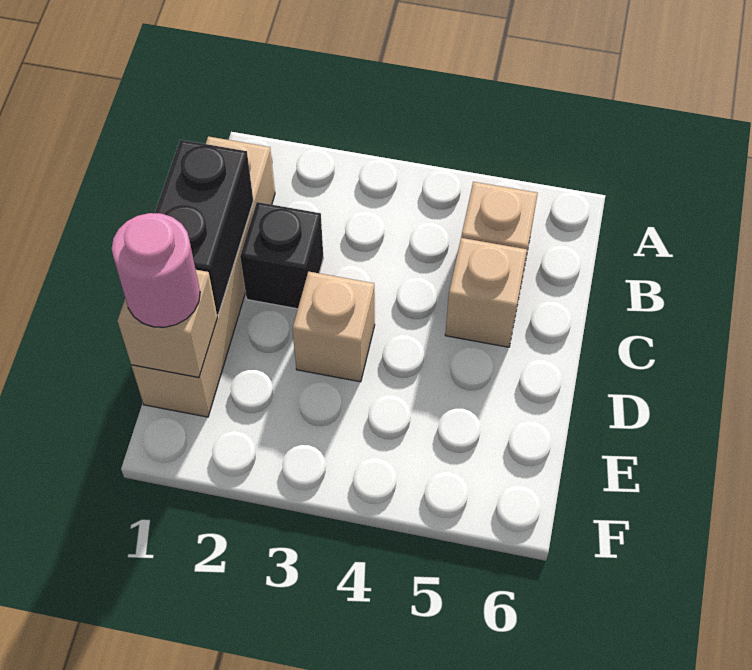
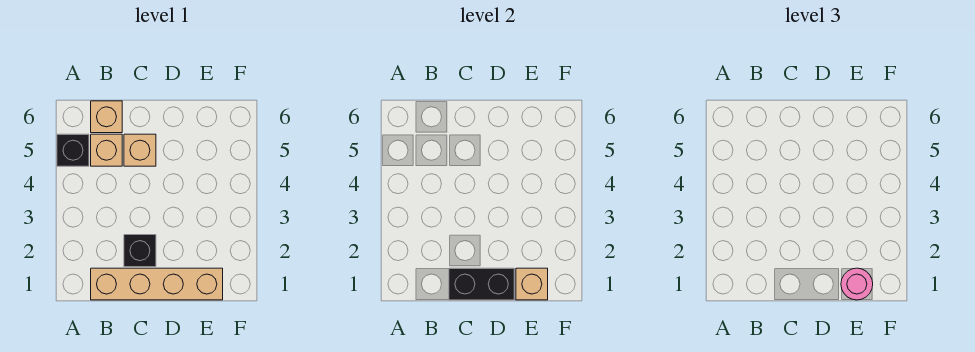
none -> black brick A5 level 1
tan brick D3 level 1 -> tan brick B6 level 1

